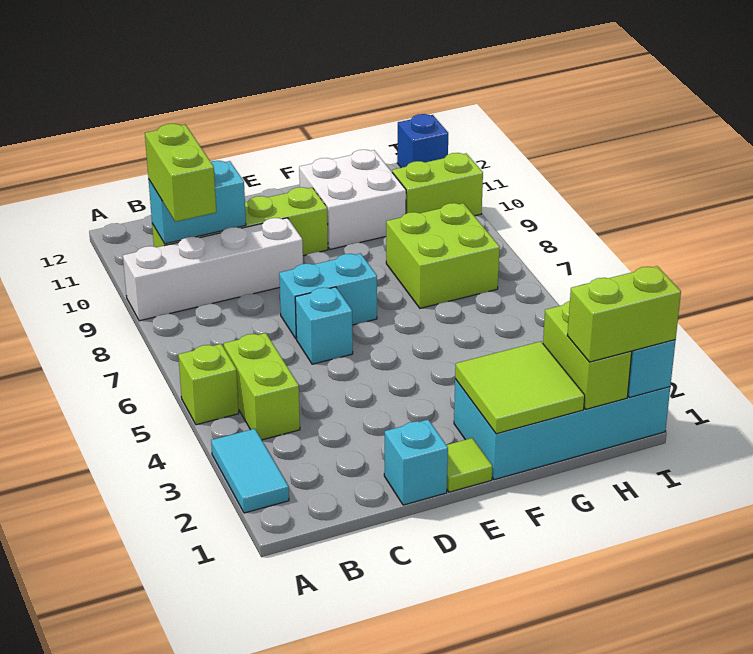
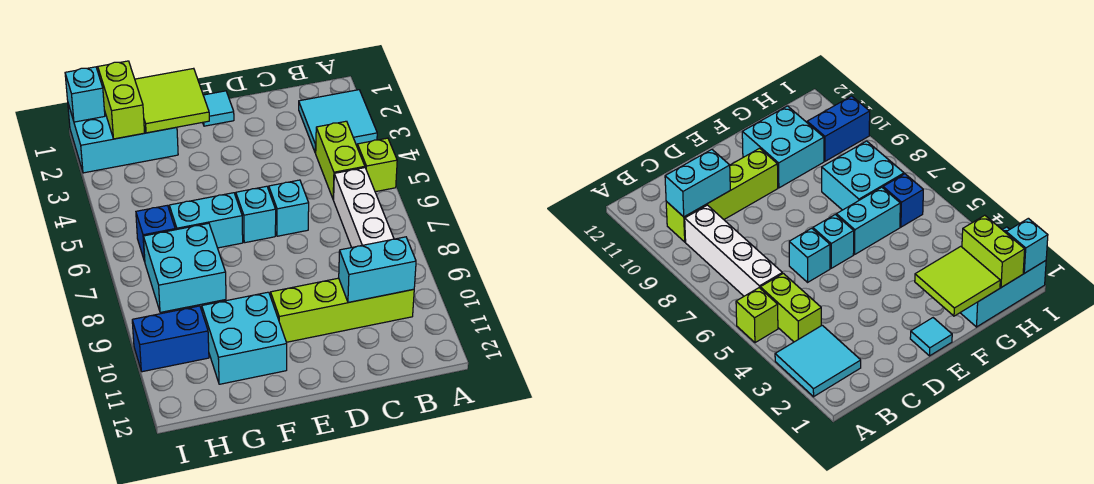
cyan tile A2:A3 level 1 -> cyan tile A2:B3 level 1
white brick A9:D9 level 1 -> white brick B6:B9 level 1
lime brick B9:B10 level 3 -> none
cyan brick D1 level 1 -> cyan brick E6 level 1
cyan brick D7:E7 level 1 -> cyan brick F6:G6 level 1
lime tile E1 level 1 -> cyan tile E1 level 1
cyan brick F1:I2 level 1 -> cyan brick G1:I2 level 1
white brick F10:G11 level 1 -> cyan brick F10:G11 level 1
lime brick G7:H8 level 1 -> cyan brick G7:H8 level 1
lime brick H1:I1 level 3 -> none
lime brick H10:I10 level 1 -> blue brick H10:I10 level 1
blue brick I12 level 1 -> blue brick H6 level 1

